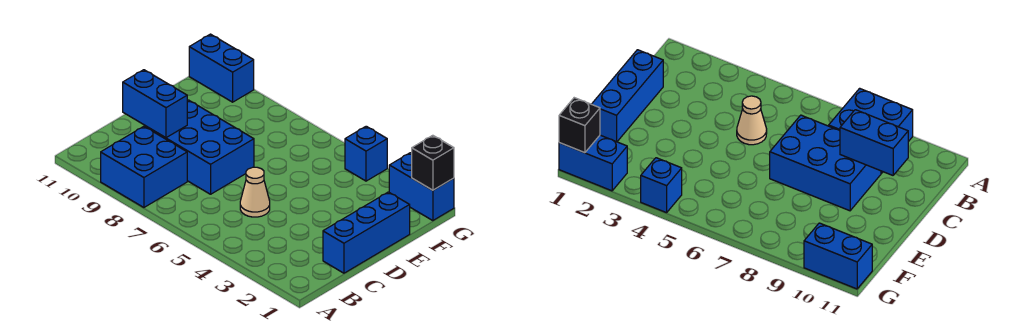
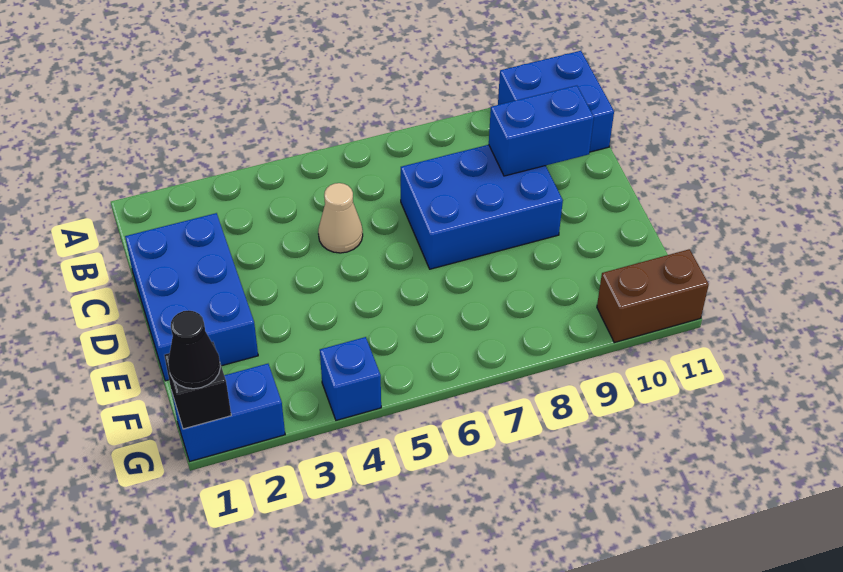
blue brick A8:B9 level 1 -> blue brick A10:B11 level 1
blue brick C1:E1 level 1 -> blue brick C1:E2 level 1
none -> black cone G1 level 3
blue brick G10:G11 level 1 -> brown brick G10:G11 level 1

